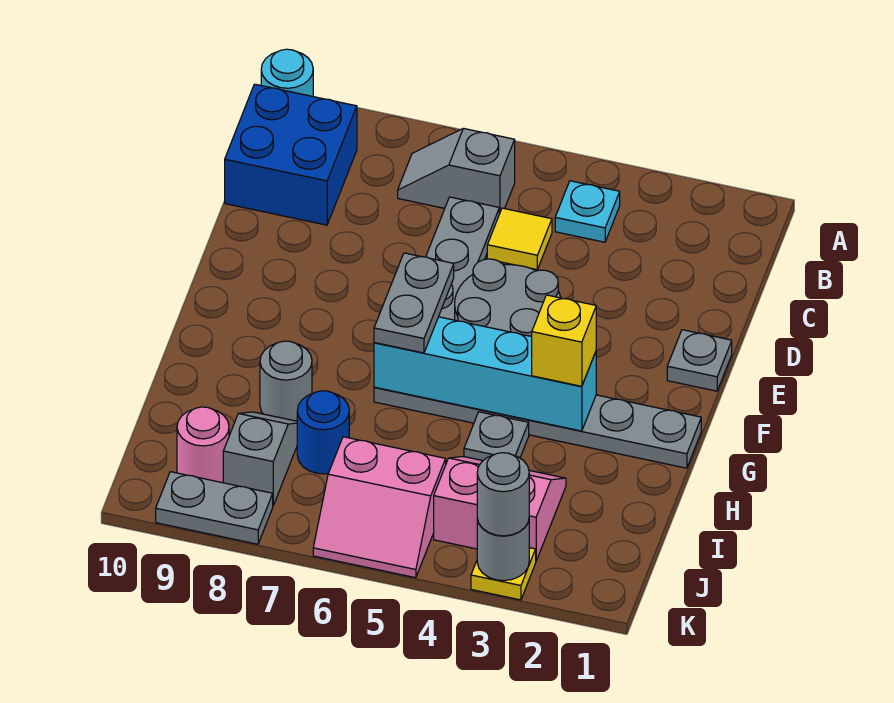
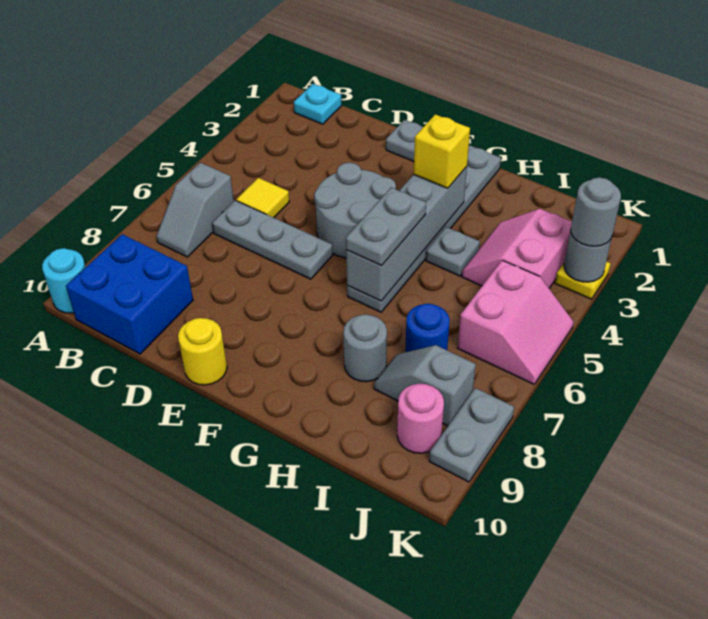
cyan plate B4 level 1 -> cyan plate B1 level 1
none -> yellow round brick E10 level 1
grey plate F6:G6 level 3 -> grey plate G5:G6 level 3
cyan brick G3:G6 level 2 -> grey brick G3:G6 level 2

